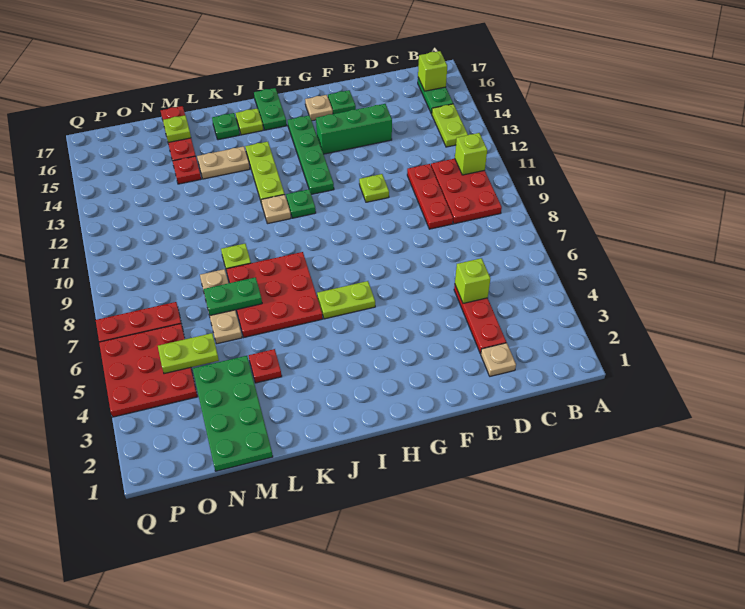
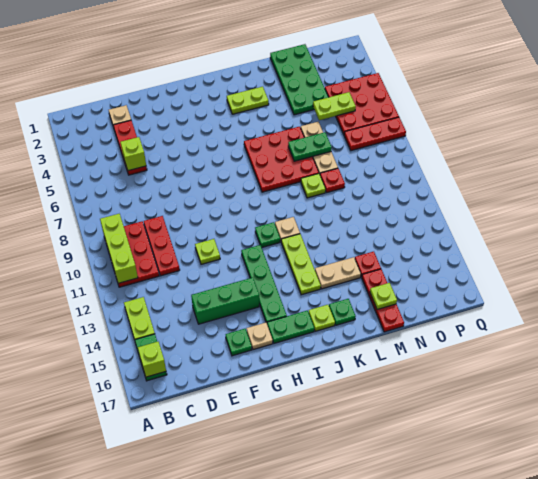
lime brick B11 level 2 -> lime brick B9:B11 level 2
lime plate H6:I6 level 1 -> lime plate J3:K3 level 1
green plate I16:I17 level 1 -> green plate H16:I16 level 1
red plate L4 level 1 -> red plate M9 level 1

